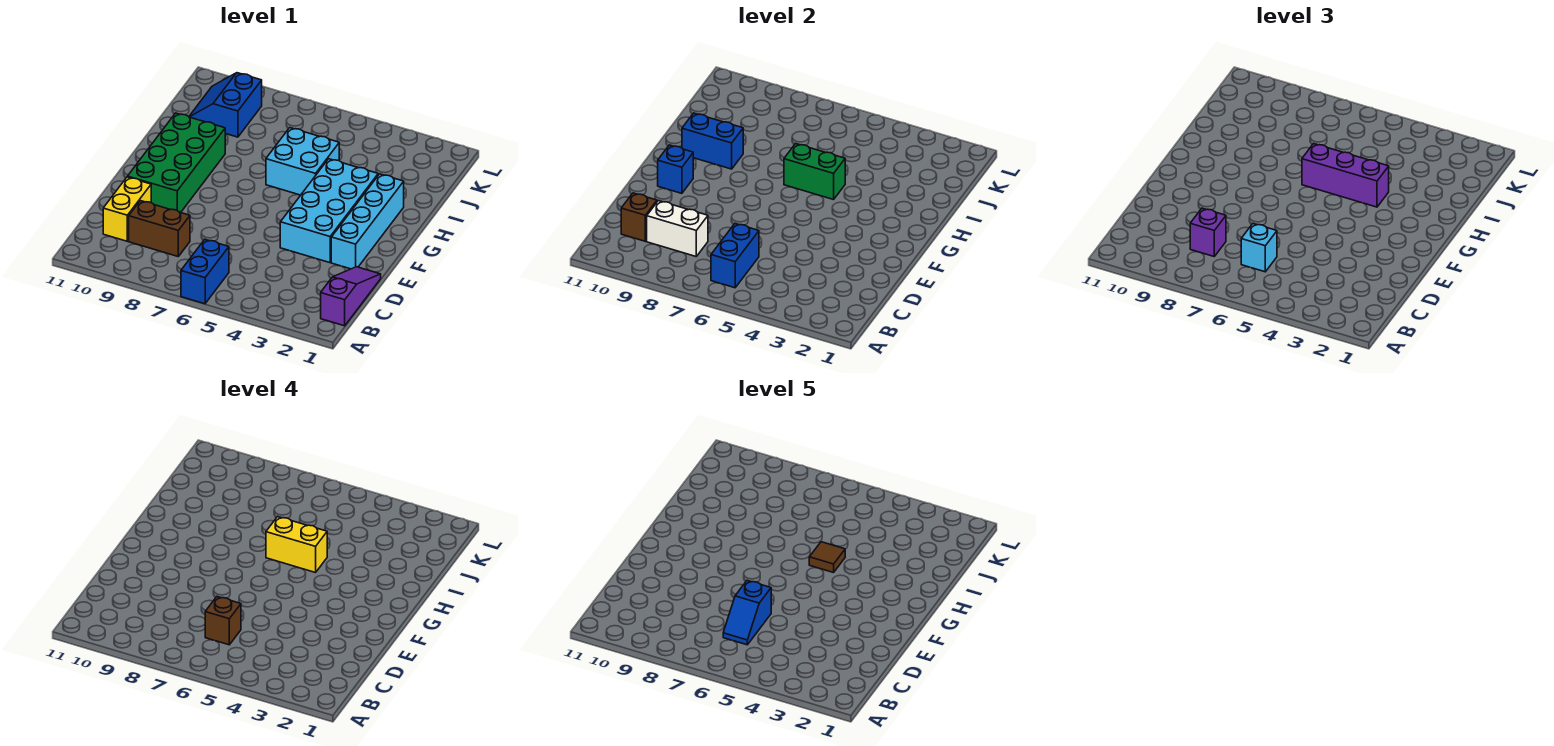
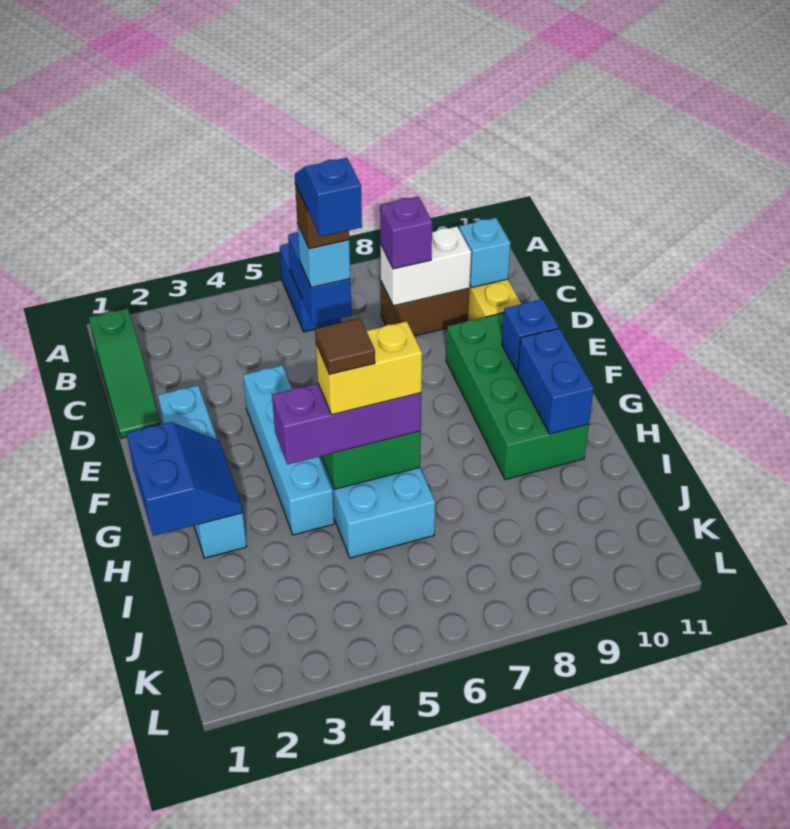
purple slope B1:D1 level 1 top B -> green slope B1:D1 level 1 top B
brown brick C10 level 2 -> cyan brick C10 level 2
cyan brick E3:H4 level 1 -> cyan brick E4:H4 level 1
blue brick H9:H10 level 2 -> blue brick G10:H10 level 2
blue slope J9:K10 level 1 top 9 -> blue slope G1:H2 level 2 top 1

